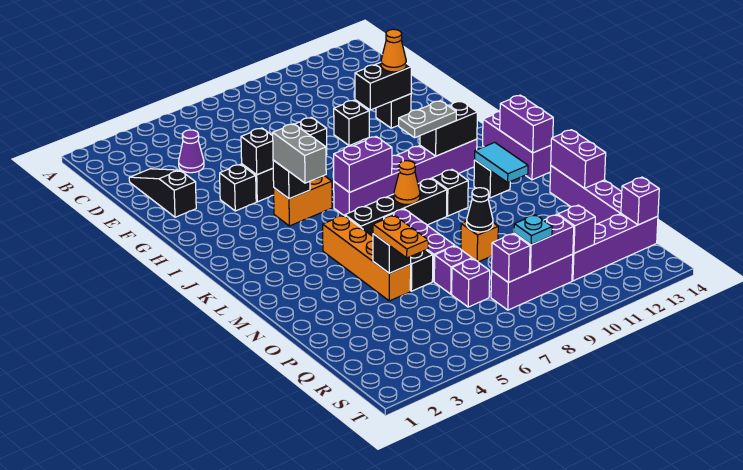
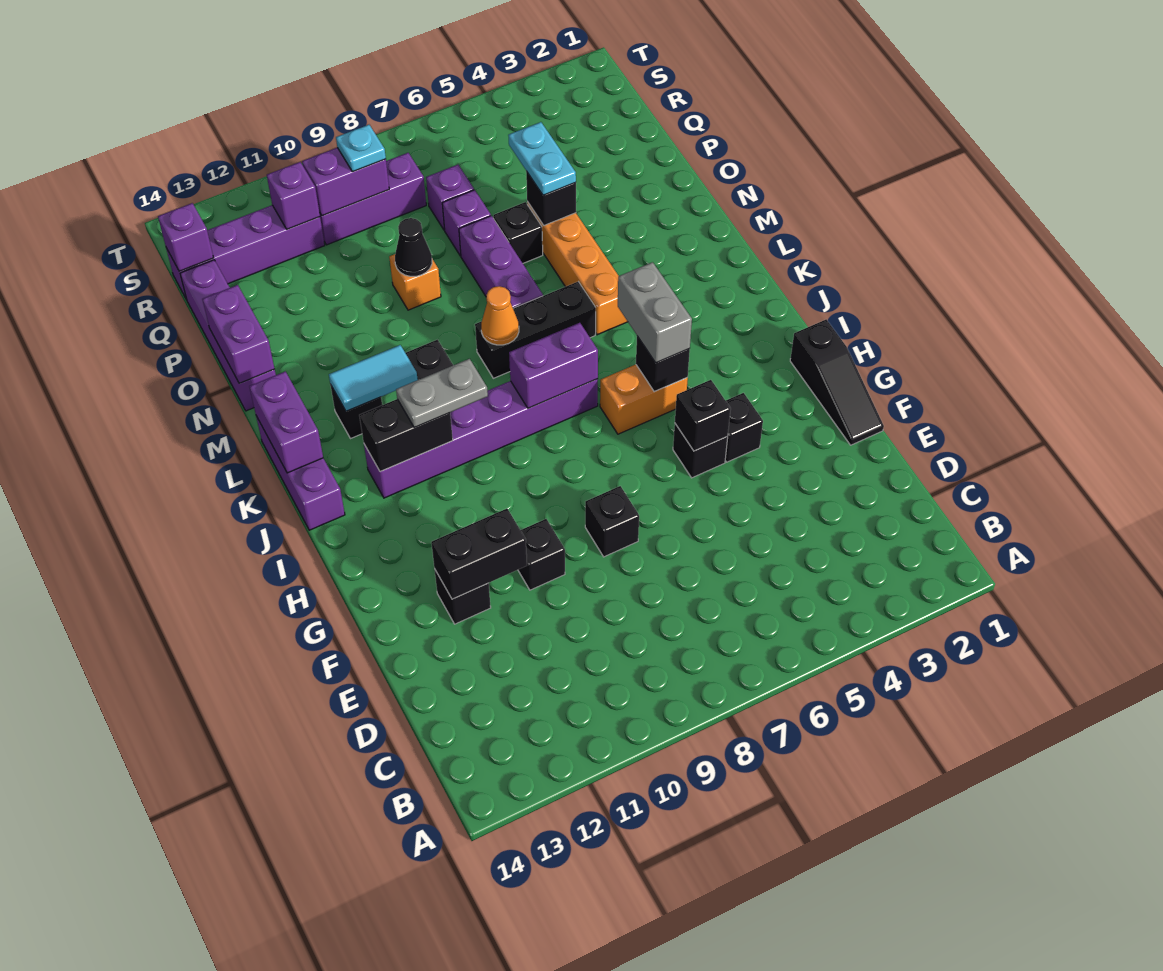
black slope D2:F2 level 1 top F -> black slope F1:H1 level 1 top H
purple cone D4 level 1 -> none
orange cone F12 level 3 -> none
black brick L6:L9 level 1 -> black brick L6:L8 level 1
cyan tile L12:M12 level 2 -> cyan tile L11:L12 level 2
orange plate O5:P5 level 3 -> cyan plate O5:P5 level 3
purple brick R8 level 2 -> none

